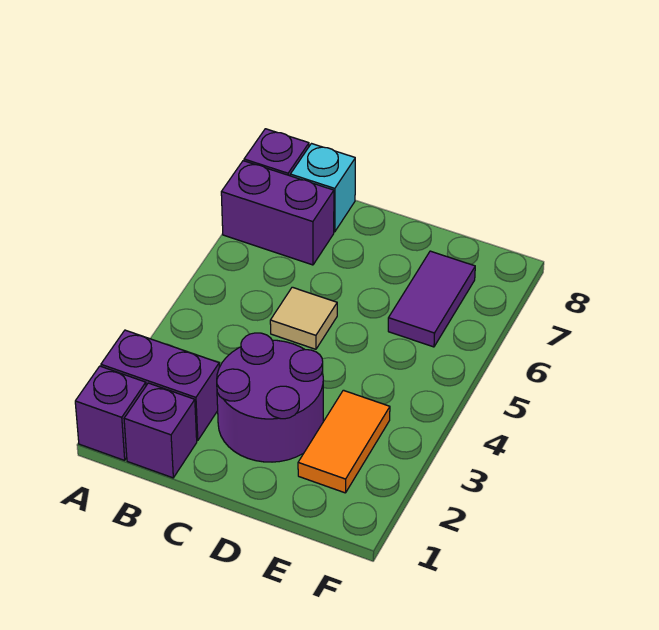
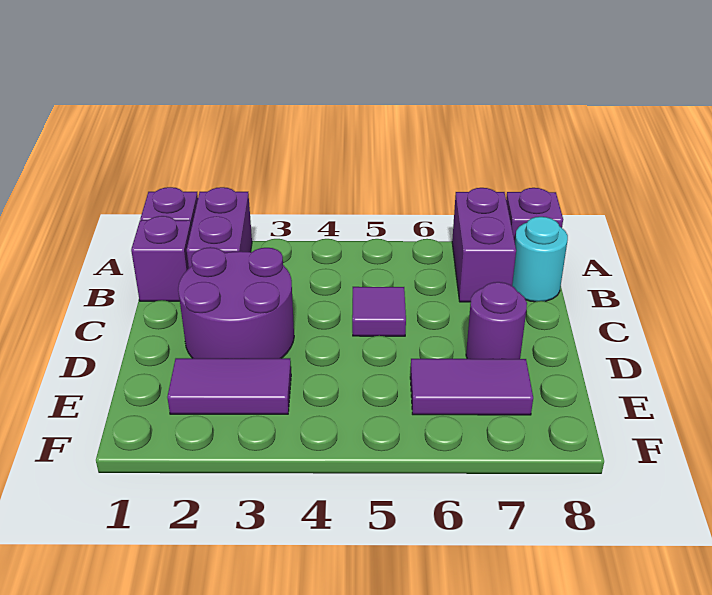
cyan brick B8 level 1 -> cyan round brick B8 level 1
tan tile C5 level 1 -> purple tile C5 level 1
none -> purple round brick D7 level 1
orange tile E2:E3 level 1 -> purple tile E2:E3 level 1

